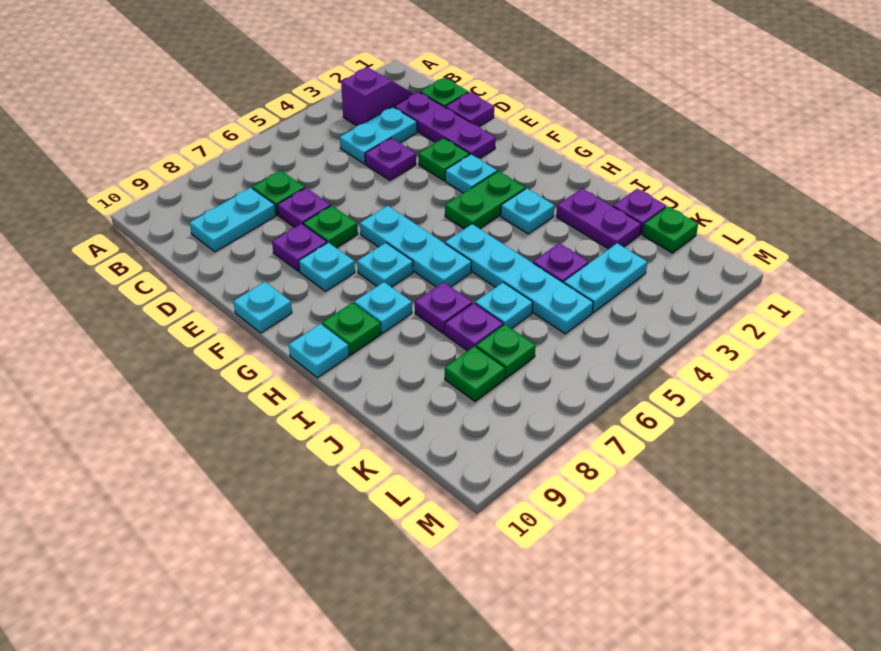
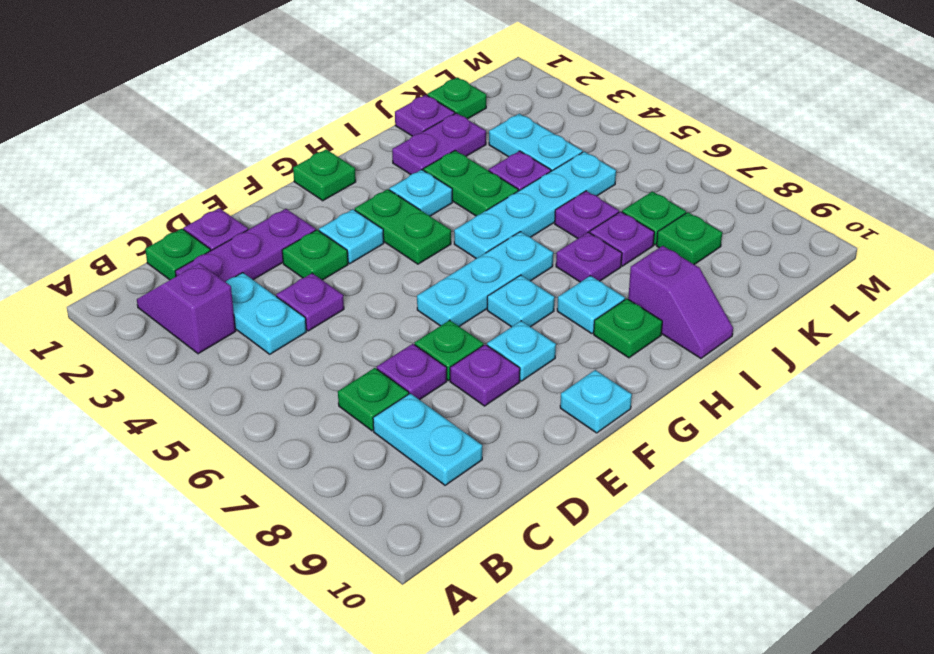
none -> green plate G1 level 1
cyan plate H10 level 1 -> none
none -> green plate I3:I4 level 1
none -> purple slope I9:I10 level 1 top 9
cyan plate J6 level 1 -> purple plate J6 level 1

